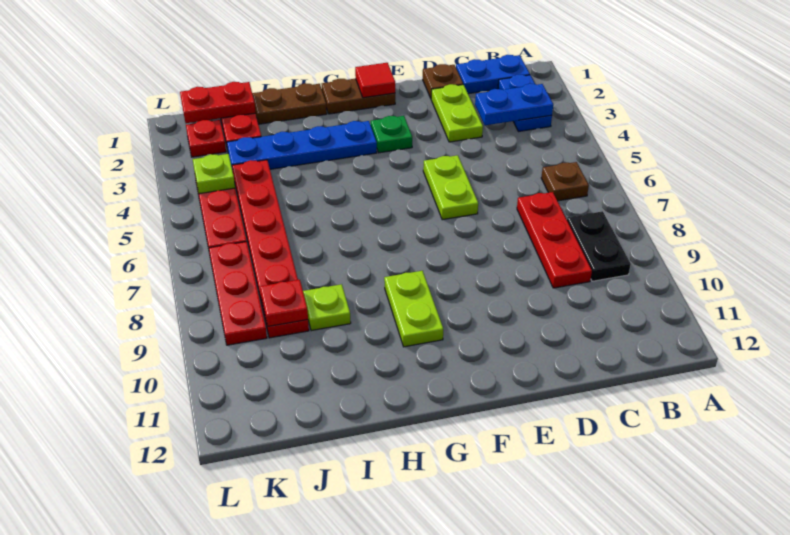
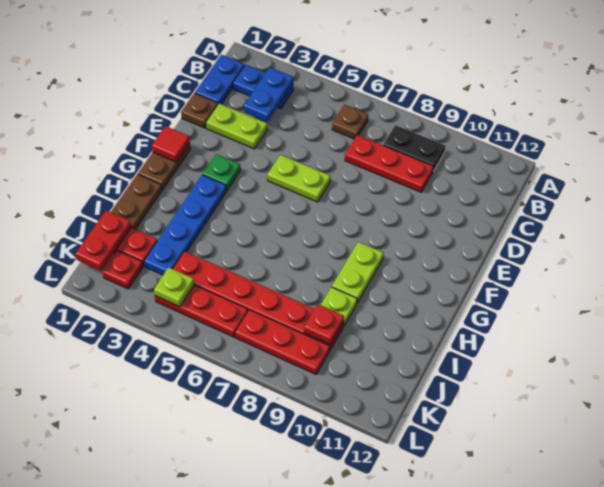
lime plate G9:G10 level 1 -> lime plate G9:H9 level 1

